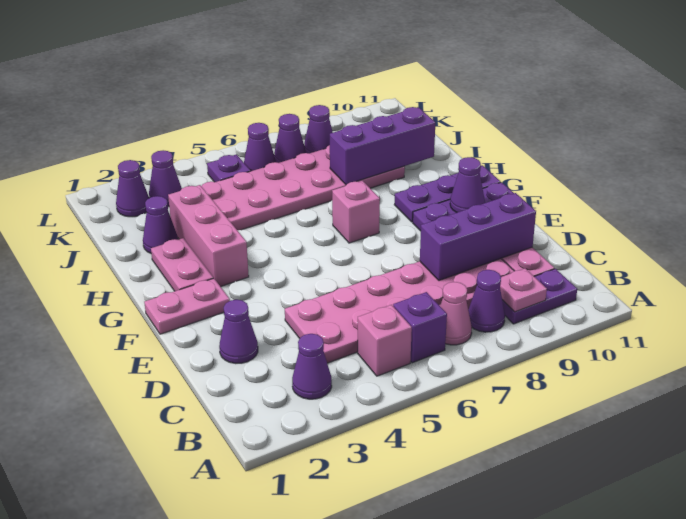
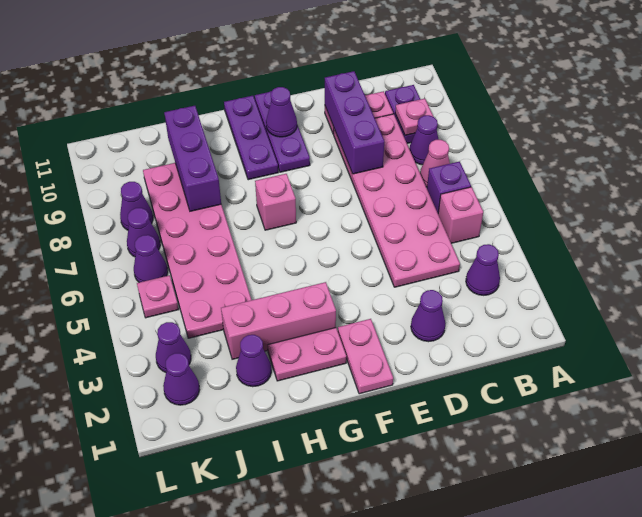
purple plate K5 level 1 -> pink plate K5 level 1

